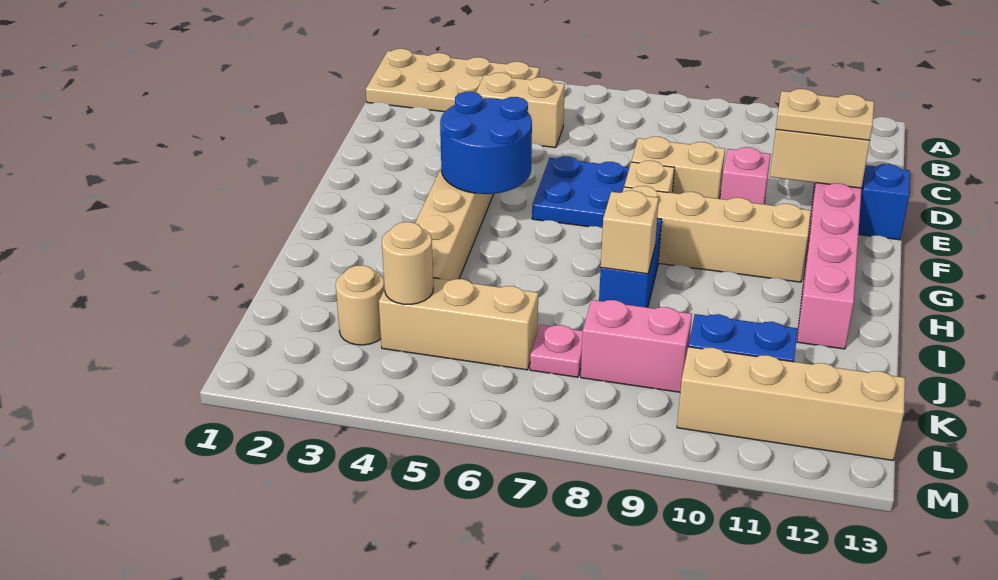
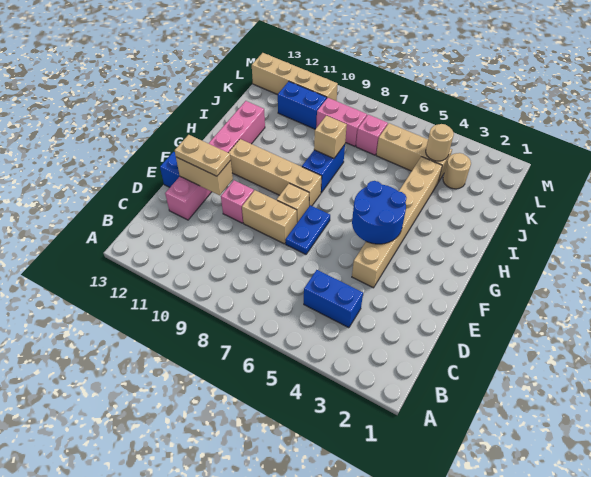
tan plate A1:B4 level 1 -> none
tan brick C4:C5 level 1 -> blue brick C4:C5 level 1
blue plate E6:F7 level 1 -> blue plate E7:F7 level 1
pink plate K7 level 1 -> pink brick K7 level 1

